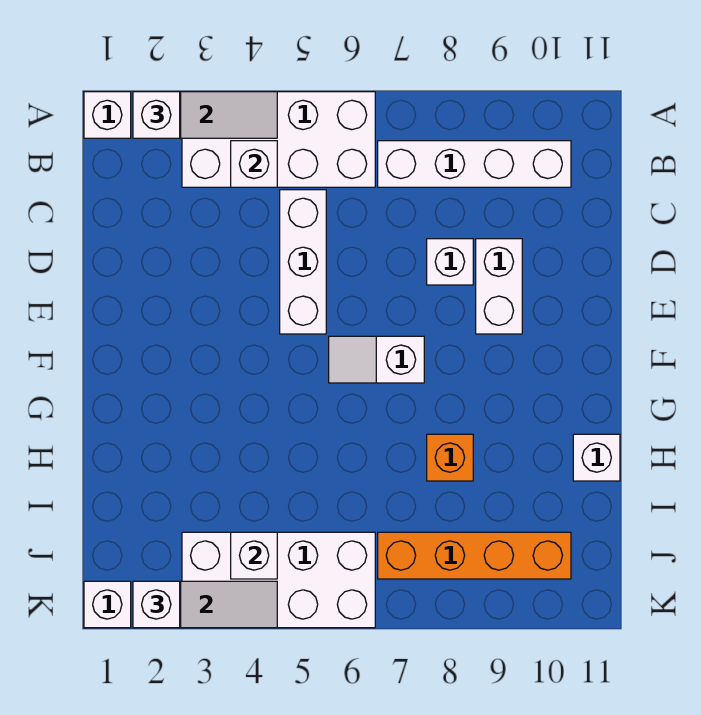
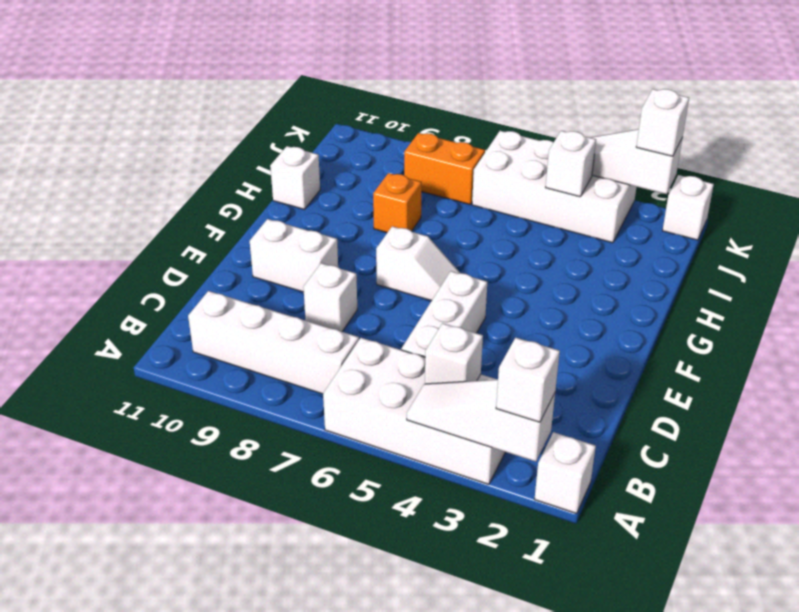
white brick D9:E9 level 1 -> white brick E9:E10 level 1
orange brick J7:J10 level 1 -> orange brick J7:J8 level 1

